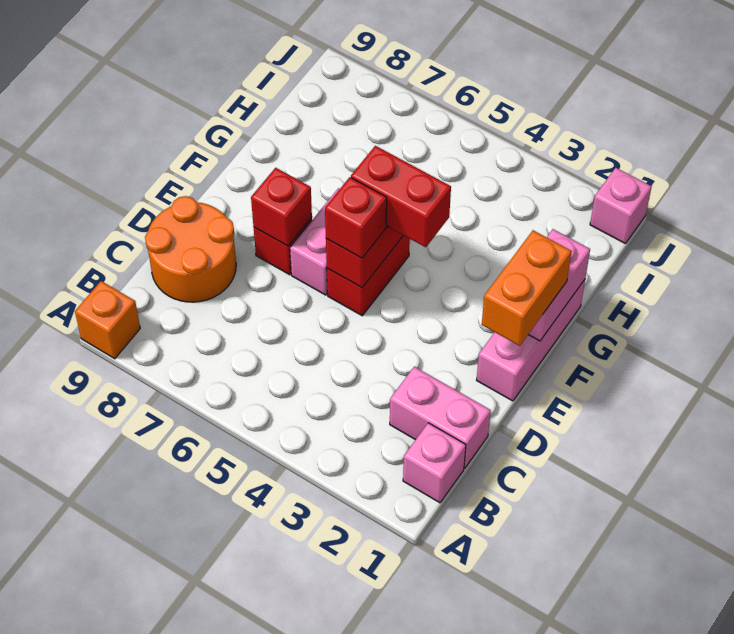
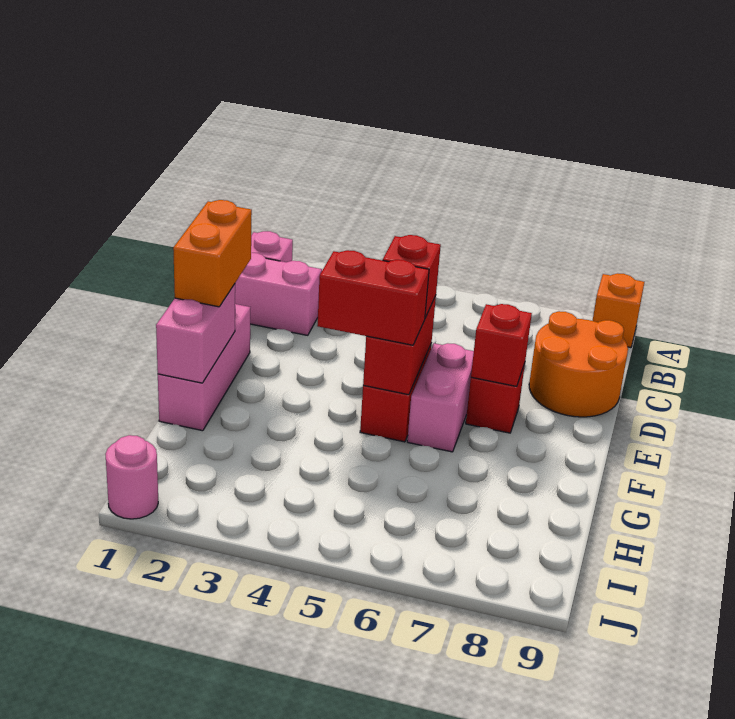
pink brick J1 level 1 -> pink round brick J1 level 1

